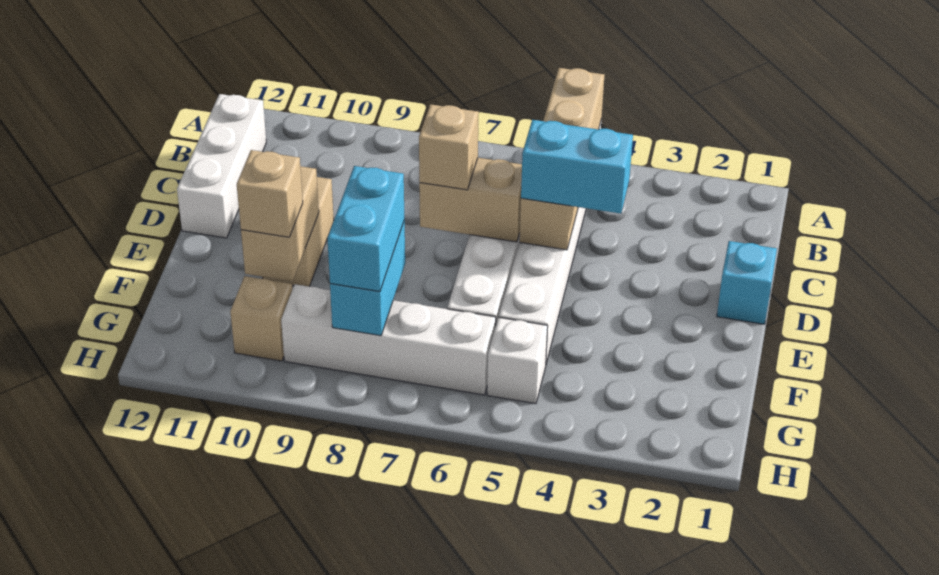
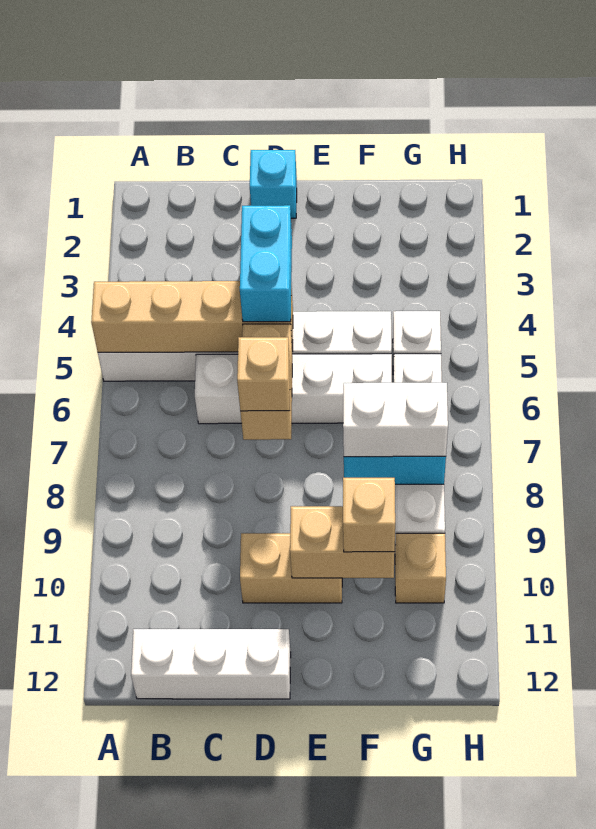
cyan brick F8:G8 level 3 -> white brick F8:G8 level 3

